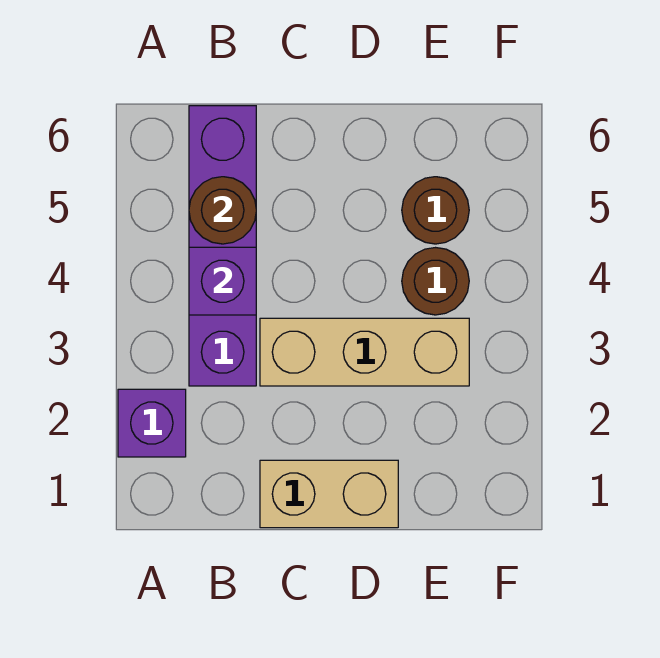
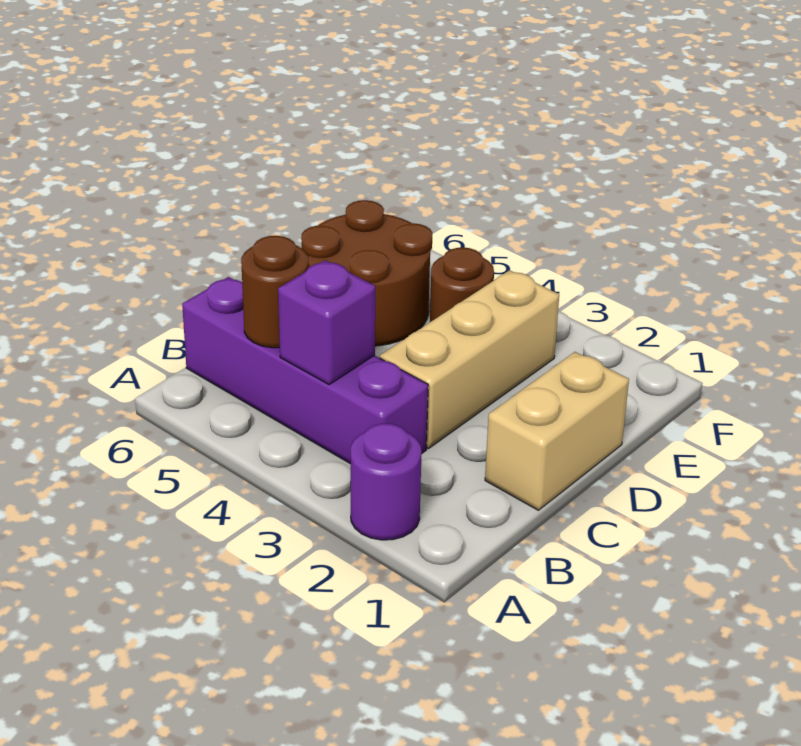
purple brick A2 level 1 -> purple round brick A2 level 1
brown round brick E5 level 1 -> brown round brick D5:E6 level 1

